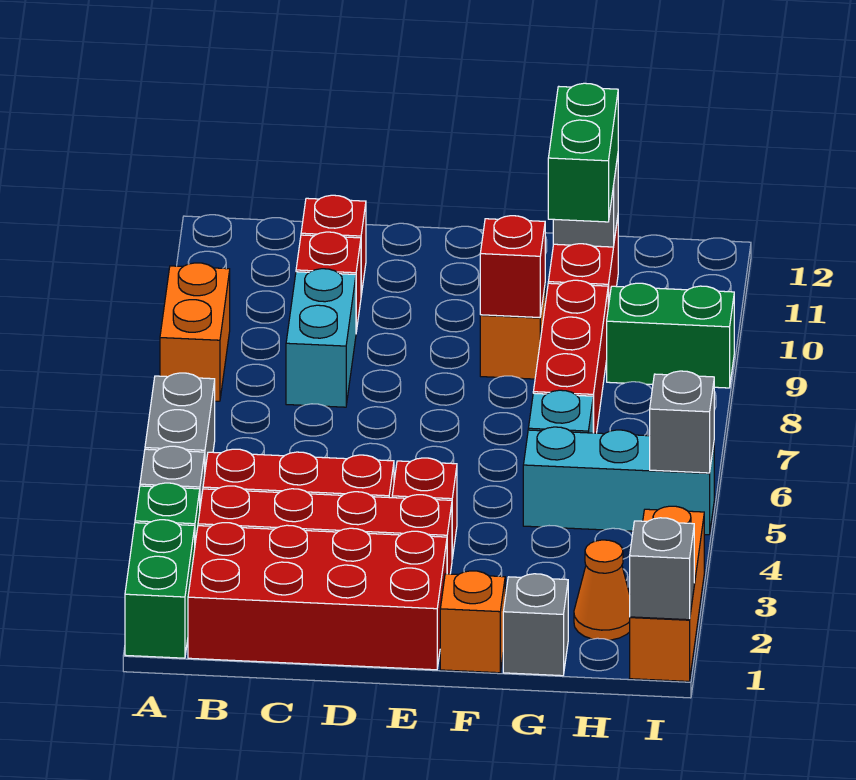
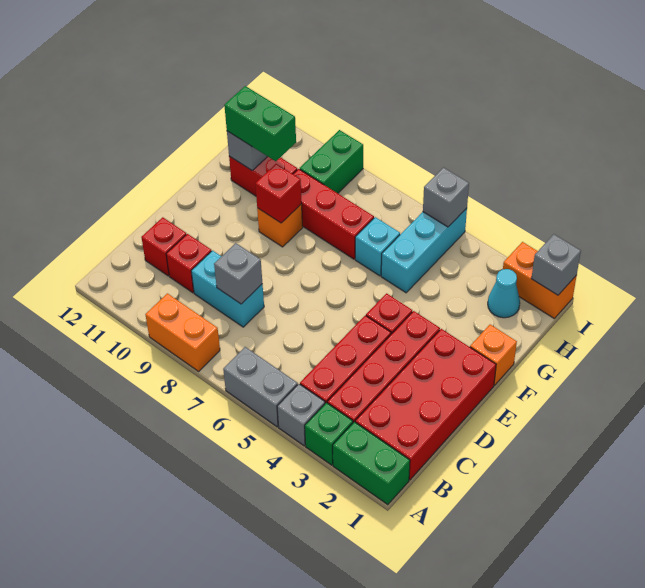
grey brick G1 level 1 -> grey brick C8 level 2
orange cone H2 level 1 -> cyan cone H2 level 1
orange brick I1:I3 level 1 -> orange brick I1:I2 level 1

